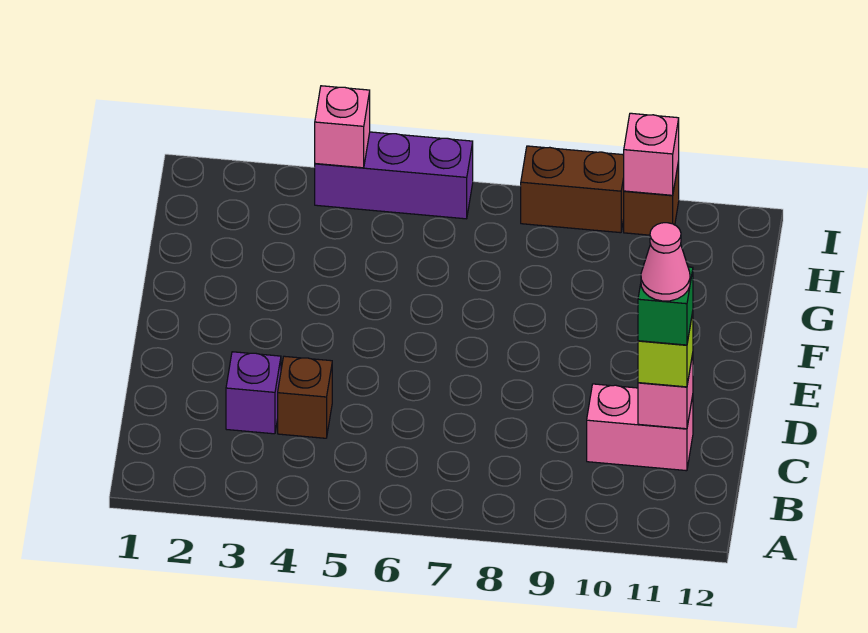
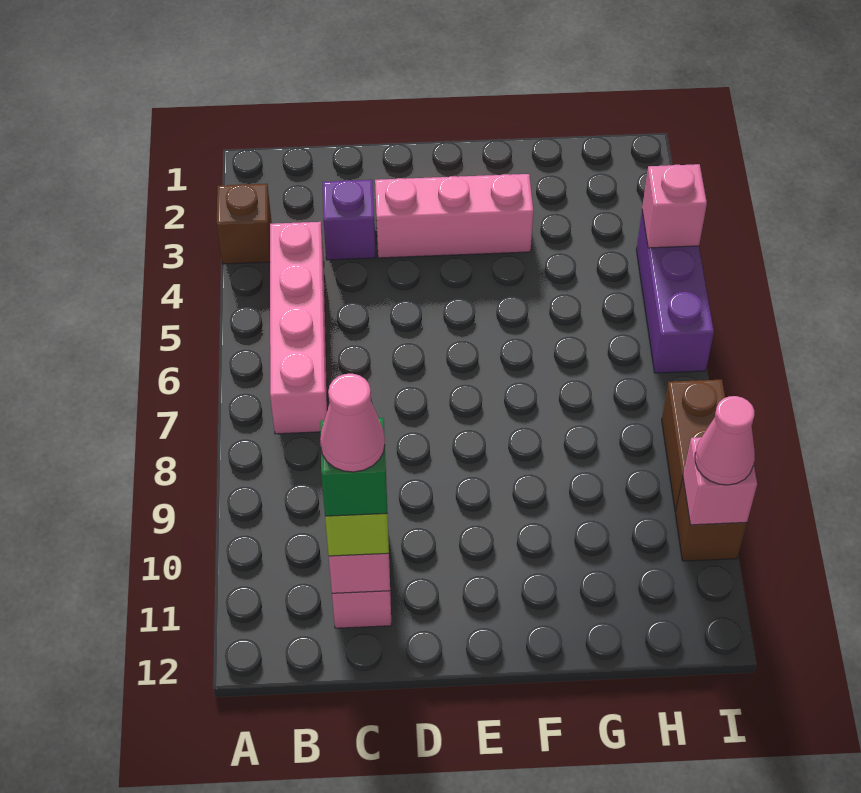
none -> pink brick B4:B7 level 1
brown brick C4 level 1 -> brown brick A3 level 1
none -> pink brick D3:F3 level 1
none -> pink cone I10 level 3

